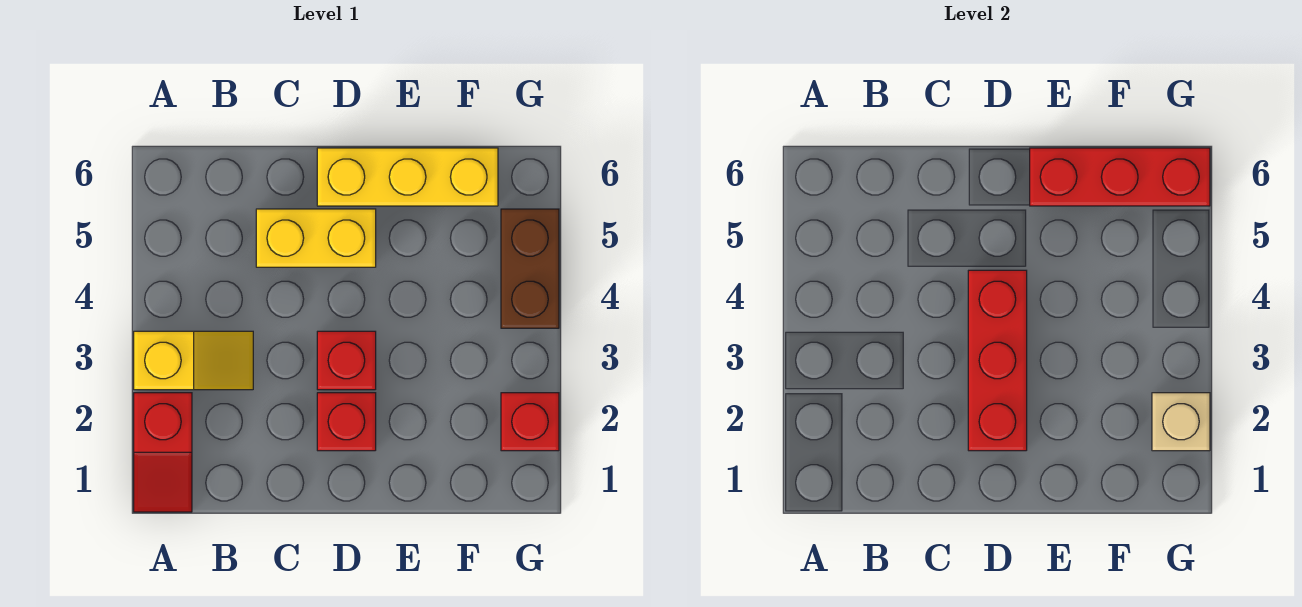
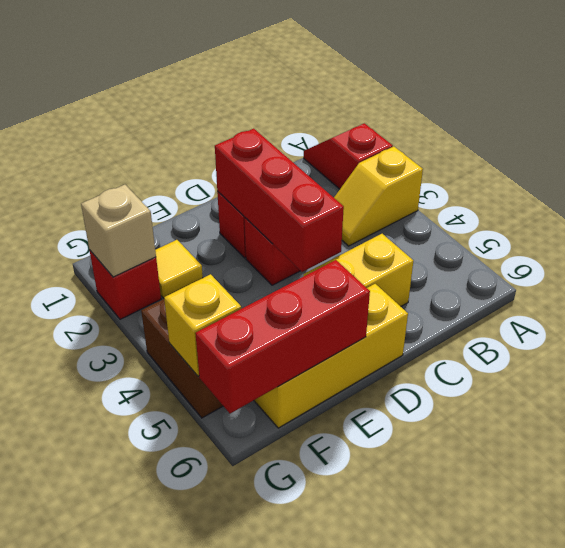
none -> yellow tile F2 level 1
none -> yellow brick G5 level 2

